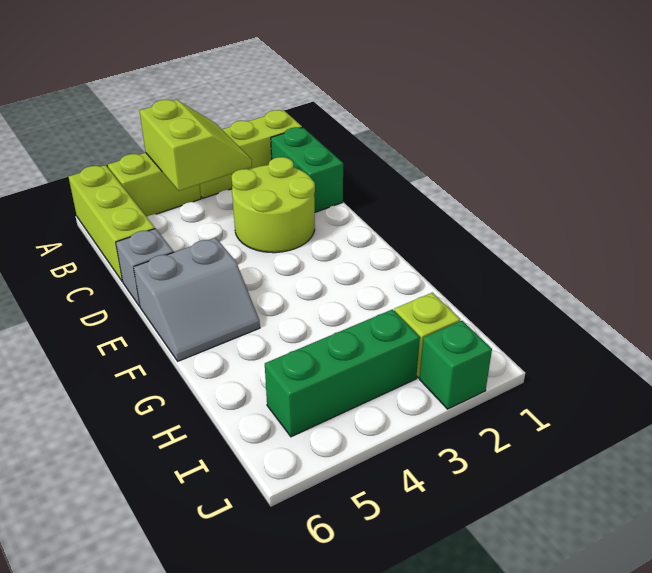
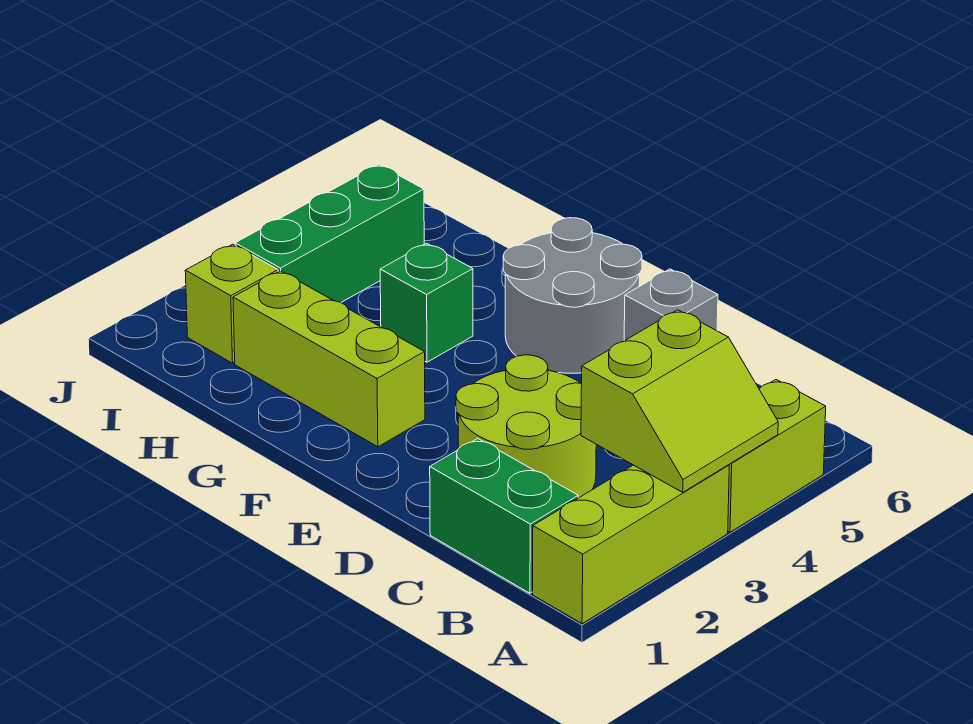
lime slope A3:B4 level 2 top 4 -> lime slope A3:B4 level 2 top B
lime brick A6:C6 level 1 -> lime brick F2:H2 level 1
grey slope E5:F6 level 1 top E -> grey round brick E5:F6 level 1
green brick J2 level 1 -> green brick G4 level 1

